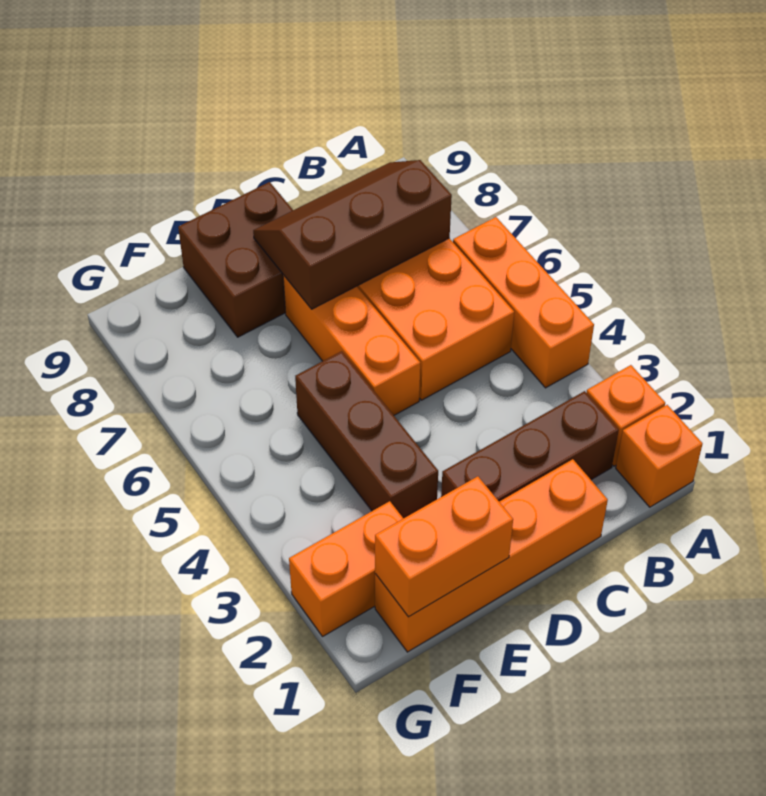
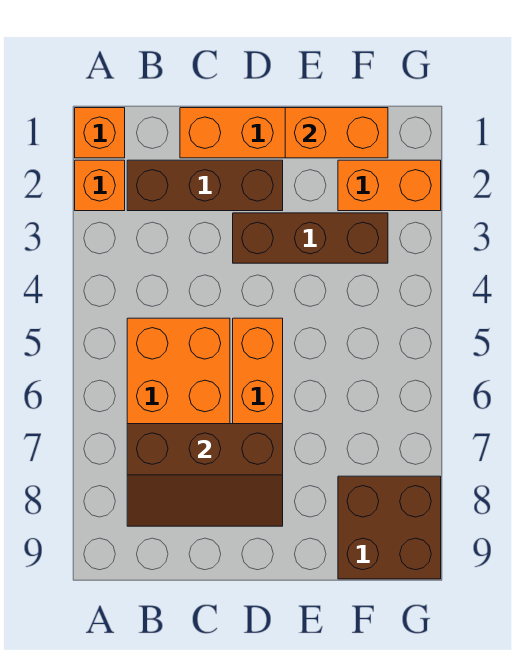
orange brick A4:A6 level 1 -> none
brown brick D8:E9 level 1 -> brown brick F8:G9 level 1
brown brick E3:E5 level 1 -> brown brick D3:F3 level 1

